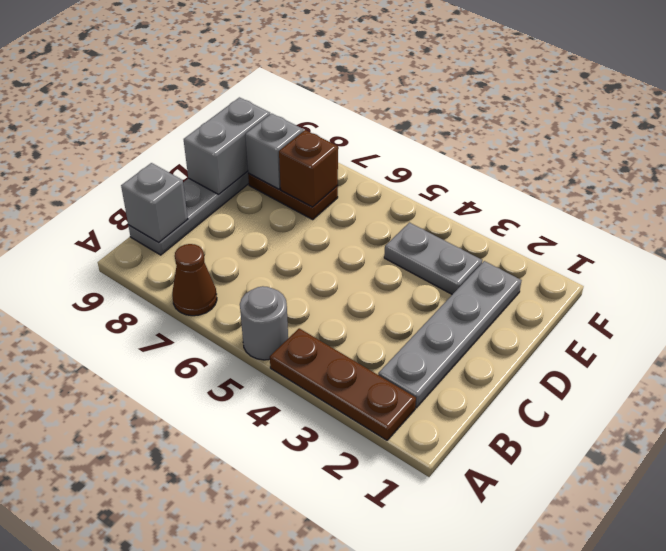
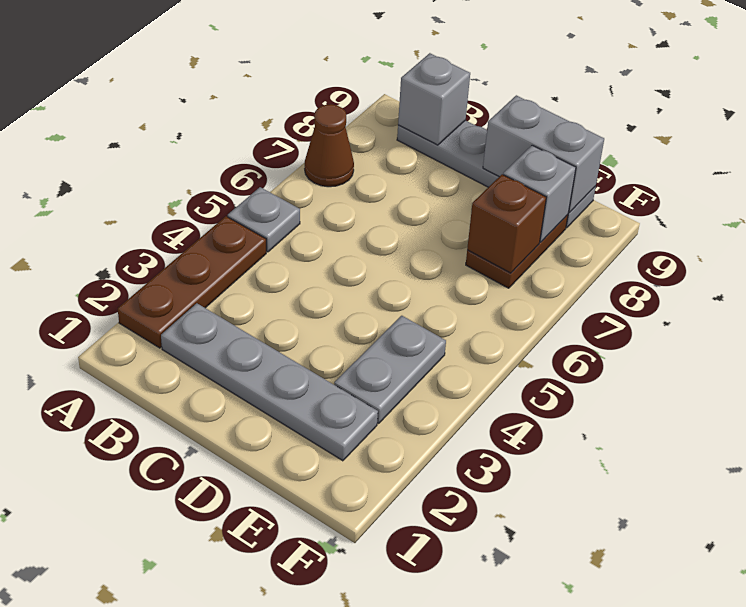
grey round brick A5 level 1 -> grey plate A5 level 1

